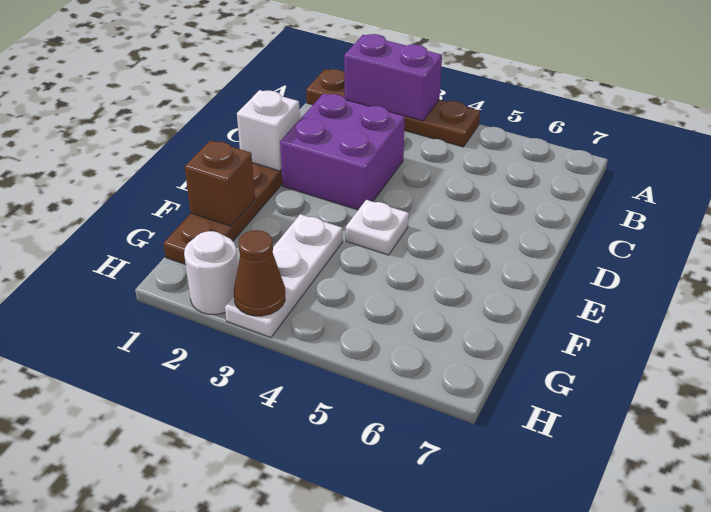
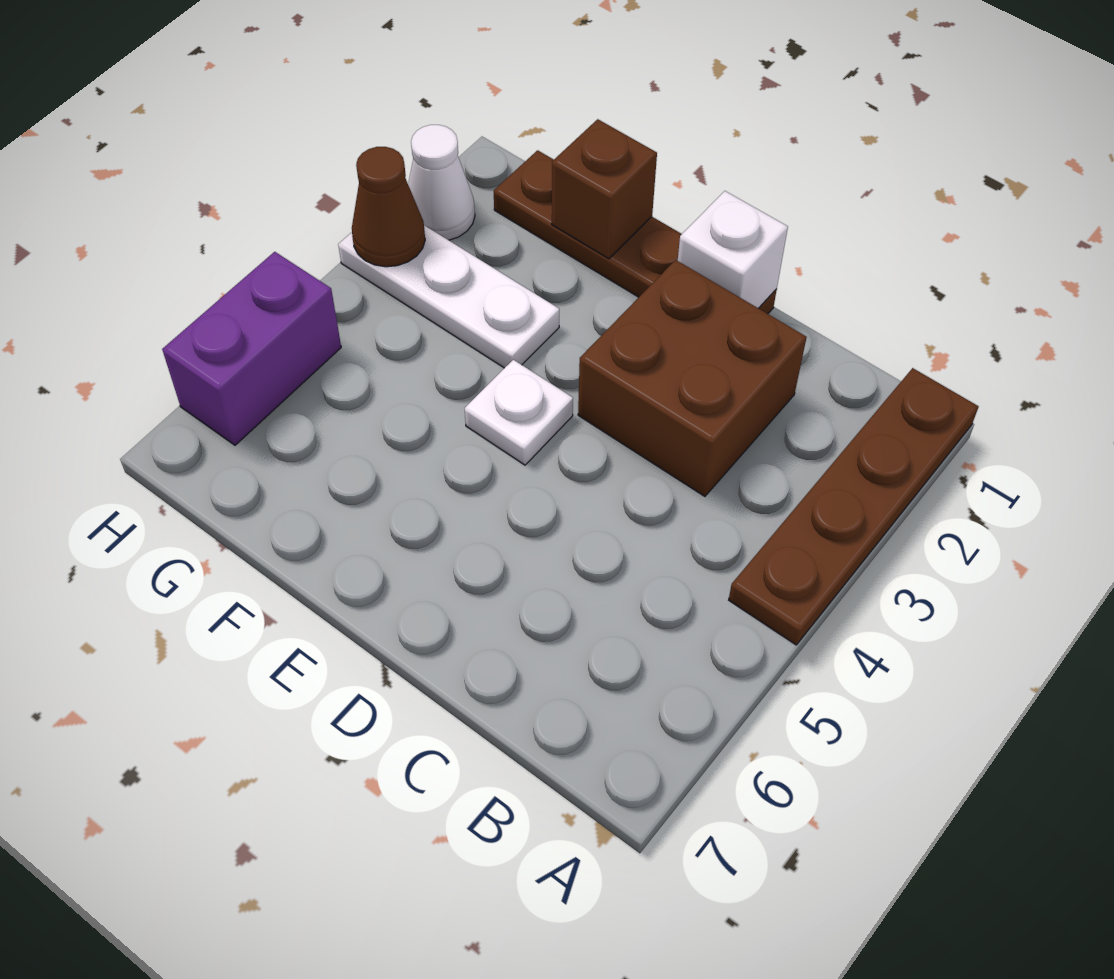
purple brick A2:A3 level 2 -> purple brick H5:H6 level 1
purple brick C2:D3 level 1 -> brown brick C2:D3 level 1
white round brick H2 level 1 -> white cone H2 level 1

